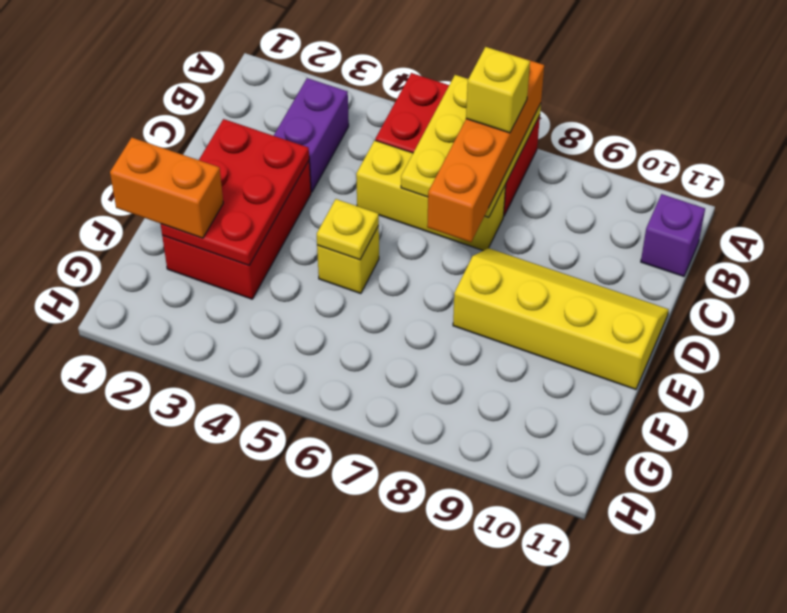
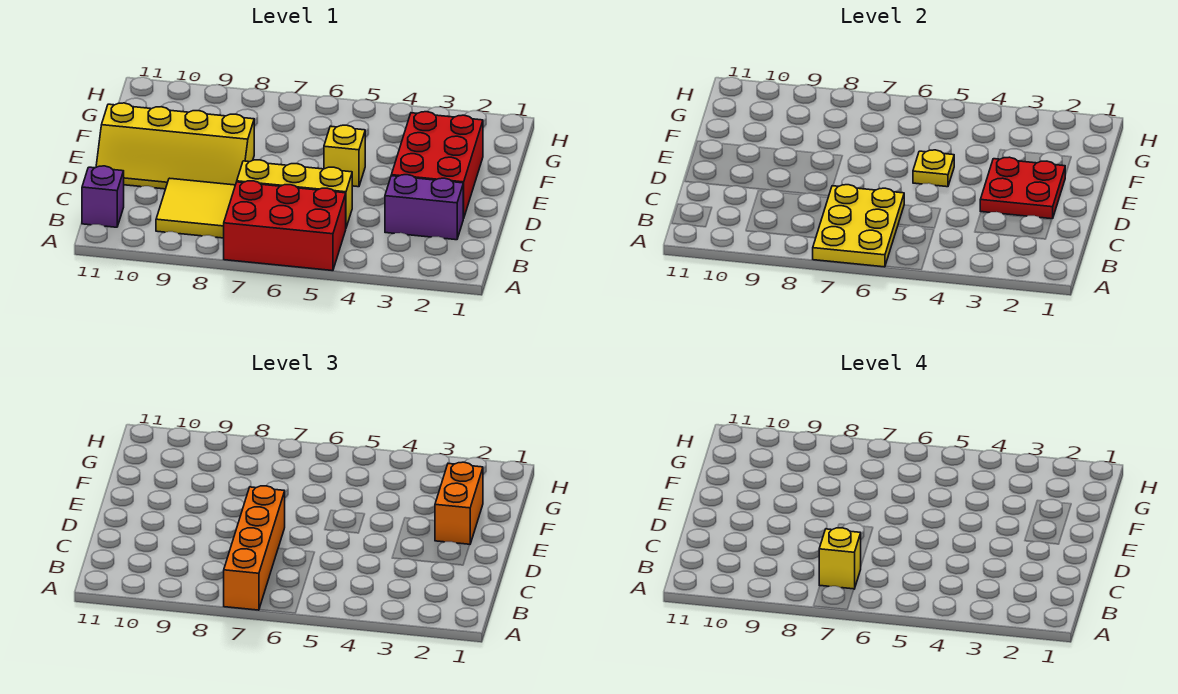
purple brick B3:C3 level 1 -> purple brick C2:C3 level 1
none -> yellow tile B8:C9 level 1
red plate D2:F3 level 2 -> red plate D2:E3 level 2
orange brick F1:F2 level 3 -> orange brick E2:F2 level 3

